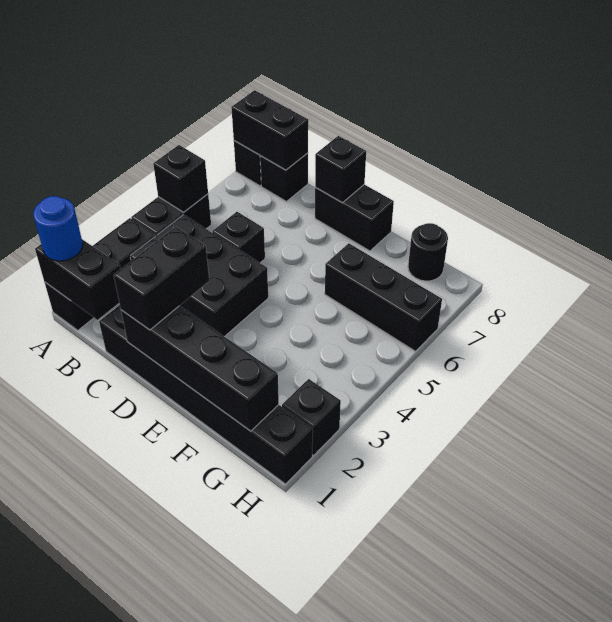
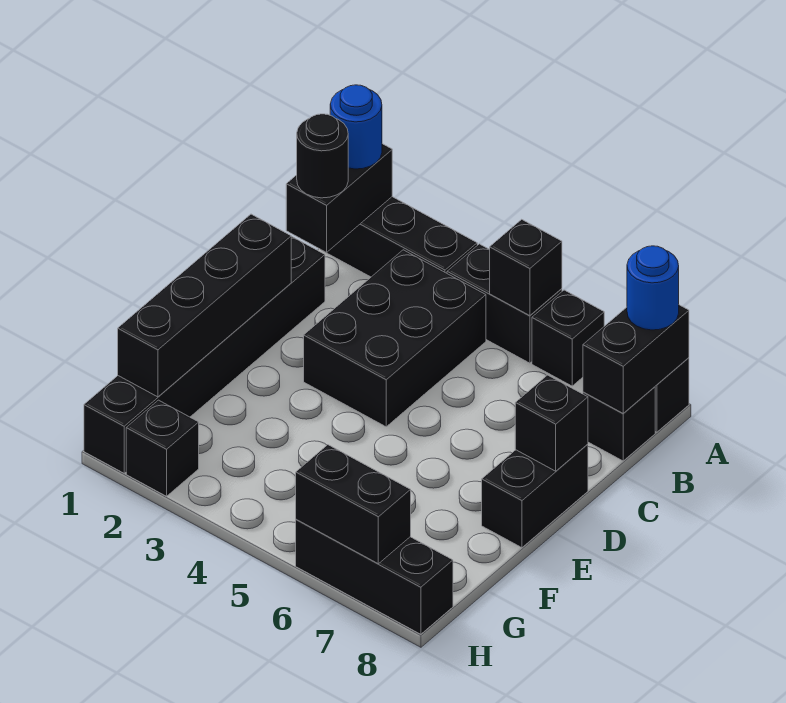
none -> blue round brick A8 level 3
black brick C5 level 1 -> black brick A6 level 1
black brick D1:D2 level 3 -> black brick H6:H7 level 2
black brick F6:H6 level 1 -> black brick H6:H8 level 1
black round brick G8 level 1 -> black round brick B1 level 3

